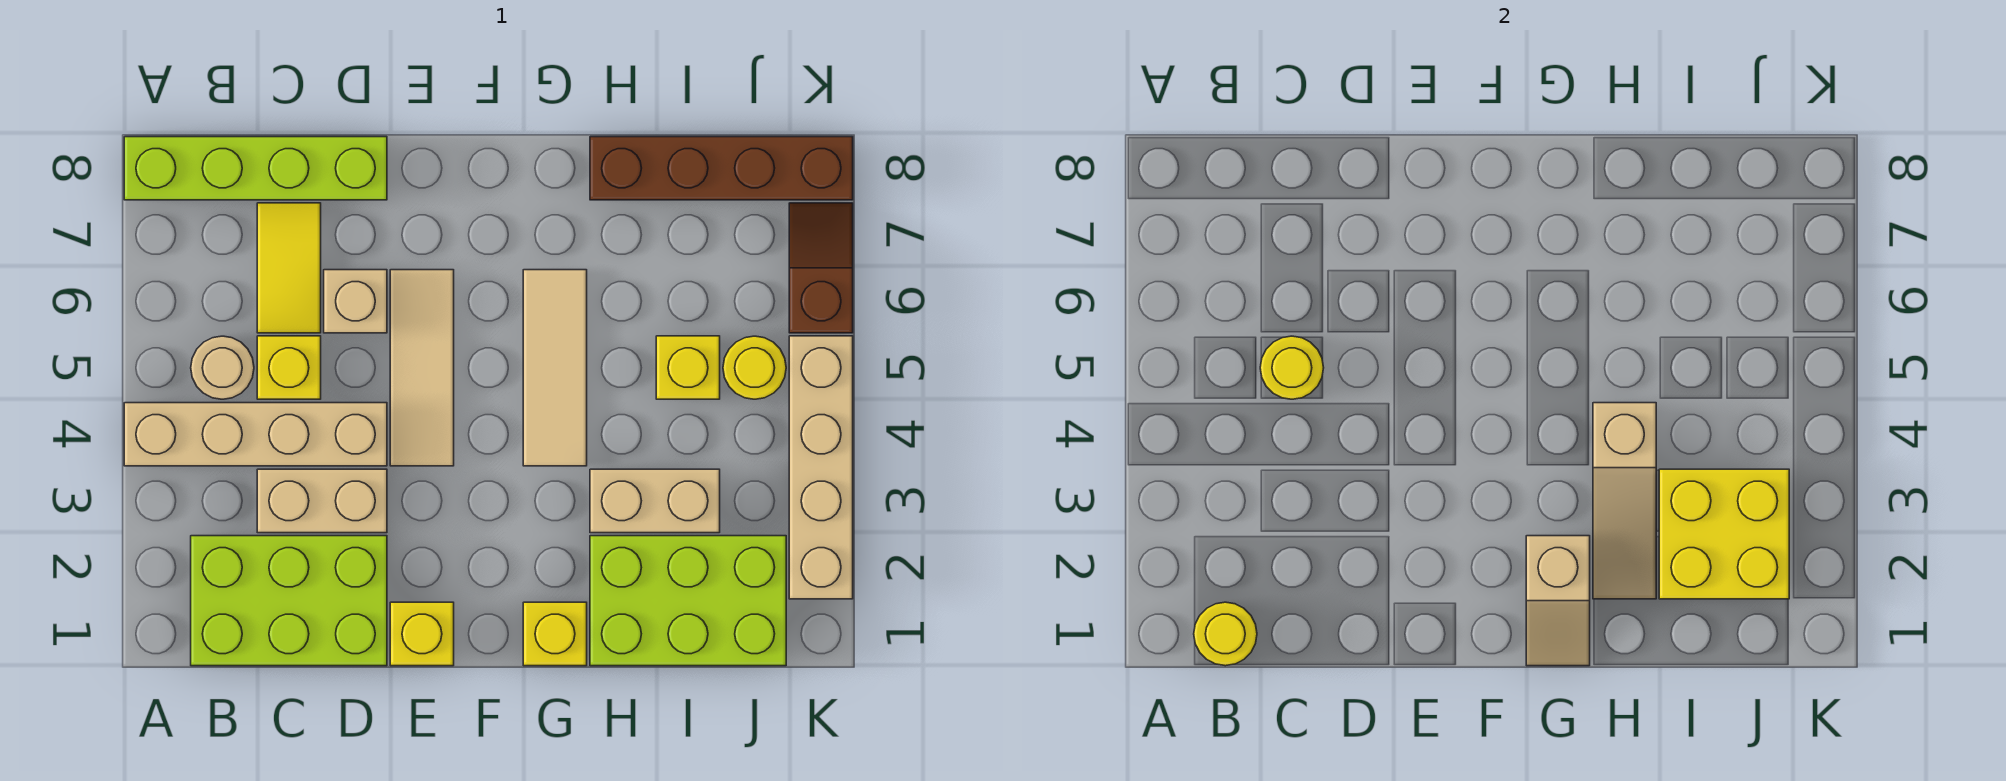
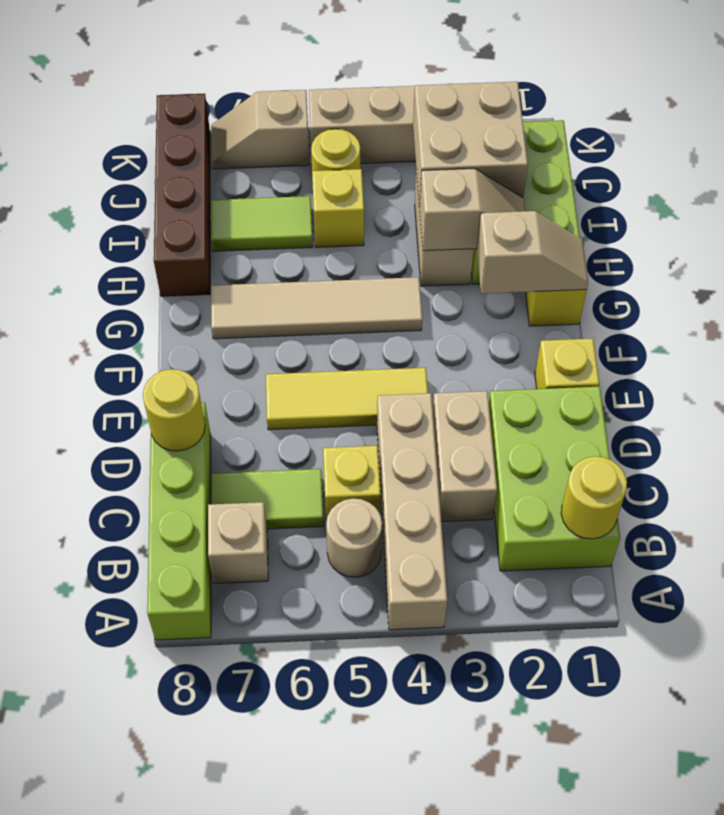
yellow round brick C5 level 2 -> yellow round brick D8 level 2
yellow tile C6:C7 level 1 -> lime tile C6:C7 level 1
tan brick D6 level 1 -> tan brick B7 level 1
tan tile E4:E6 level 1 -> yellow tile E4:E6 level 1
tan tile G4:G6 level 1 -> tan tile G4:G7 level 1
tan slope H2:H4 level 2 top 4 -> tan slope H2:H3 level 2 top 3
yellow brick I2:J3 level 2 -> tan brick I2:J3 level 2
none -> lime tile I6:I7 level 1
brown slope K6:K7 level 1 top 6 -> tan slope K6:K7 level 1 top 6

